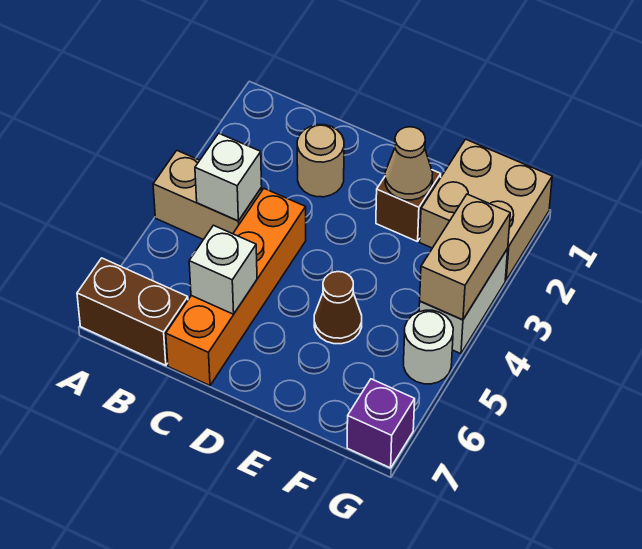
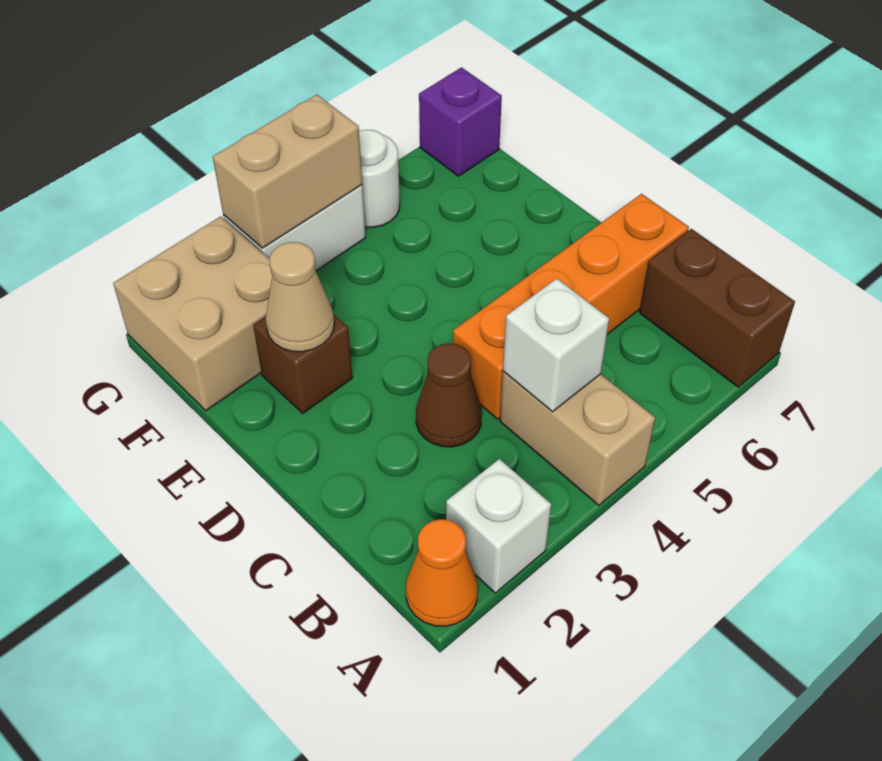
none -> orange cone A1 level 1
tan round brick C2 level 1 -> none
white brick C6 level 2 -> white brick A2 level 1
brown cone E5 level 1 -> brown cone C3 level 1

